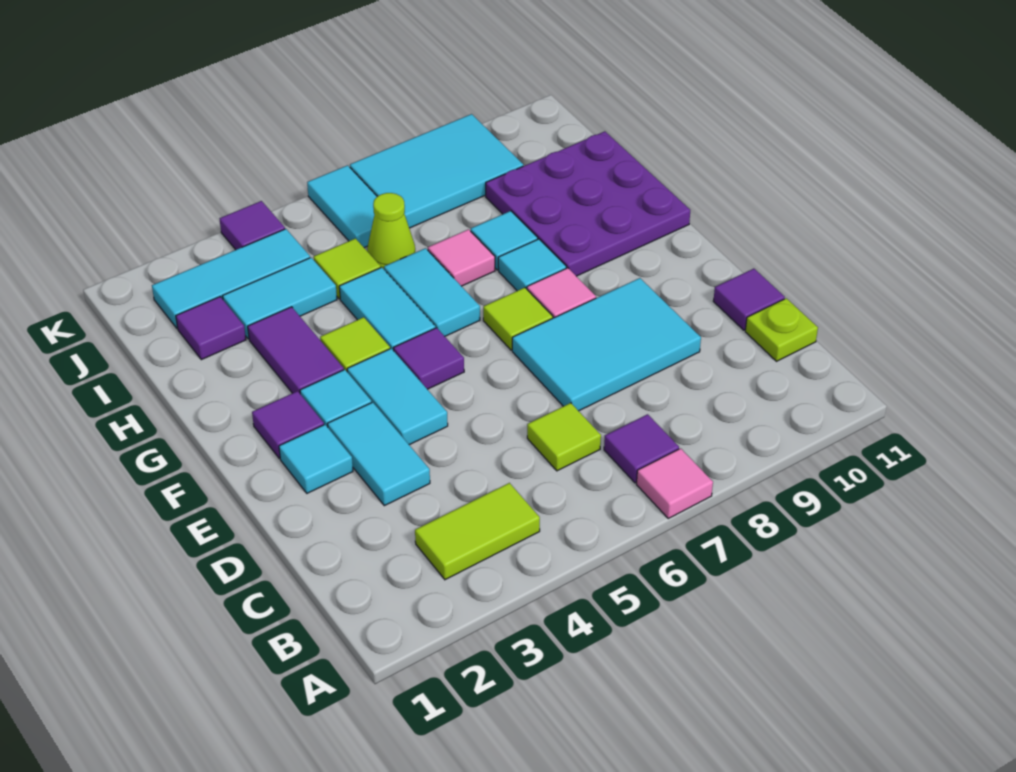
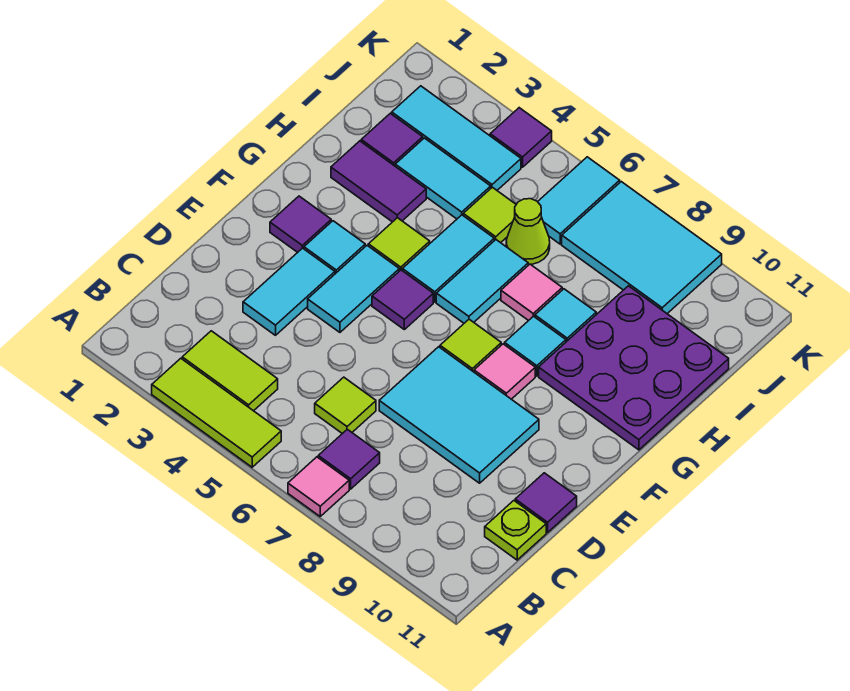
none -> lime tile A3:A5 level 1
cyan tile E2 level 1 -> none
purple tile G3:H3 level 1 -> purple tile H2:H3 level 1

